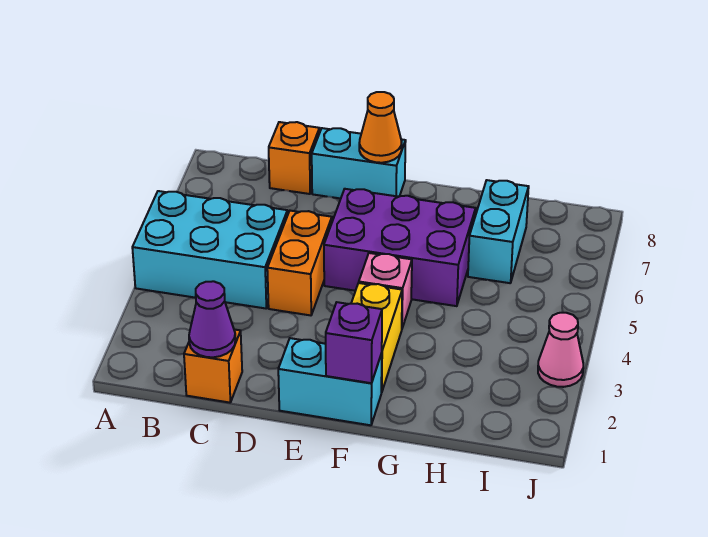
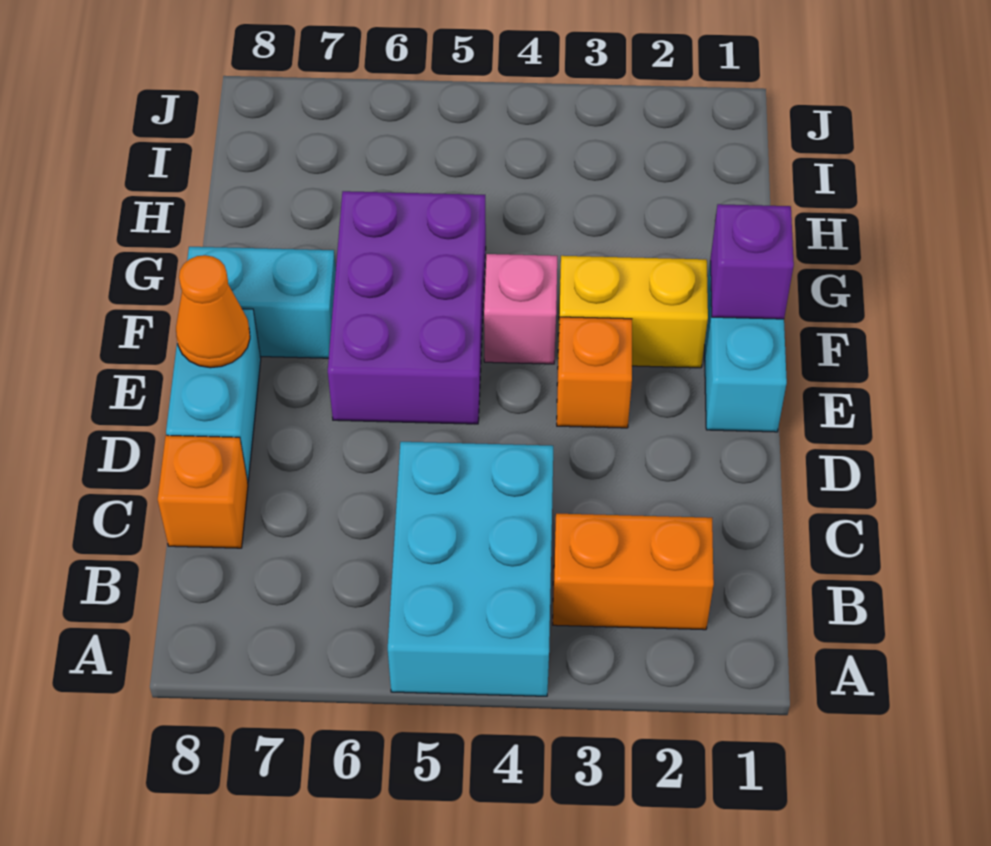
orange brick C1 level 1 -> orange brick E3 level 1
purple cone C1 level 2 -> none
orange brick D4:D5 level 1 -> orange brick B2:B3 level 1
cyan brick H6:H7 level 1 -> cyan brick F7:F8 level 1
pink cone J3 level 1 -> none

